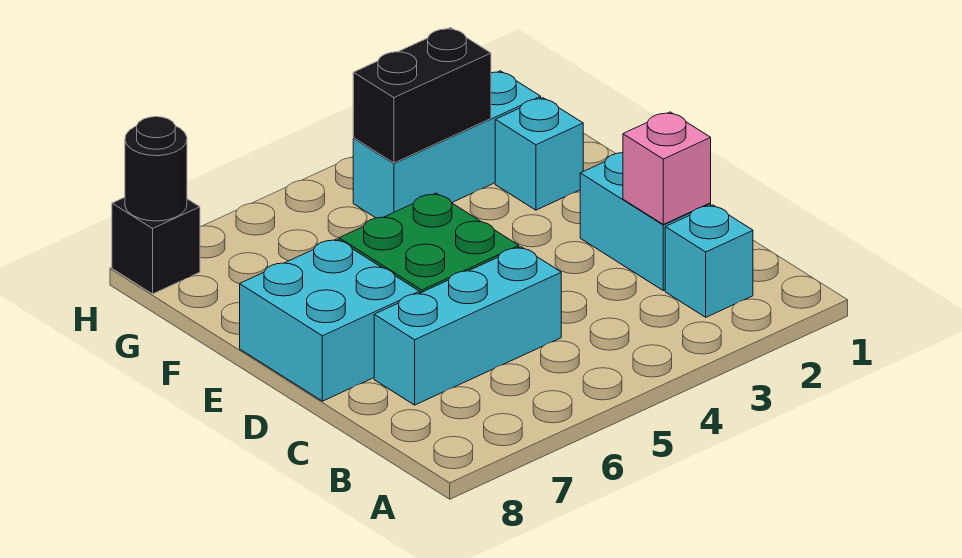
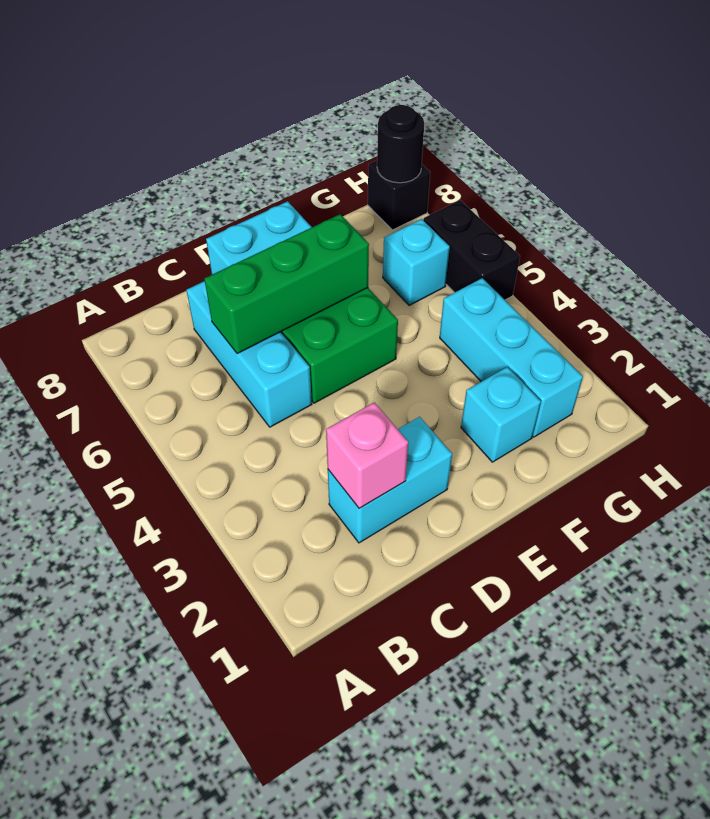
cyan brick B2 level 1 -> cyan brick G6 level 1
none -> green brick C6:E6 level 2
black brick G3:G4 level 2 -> black brick H5:H6 level 1

